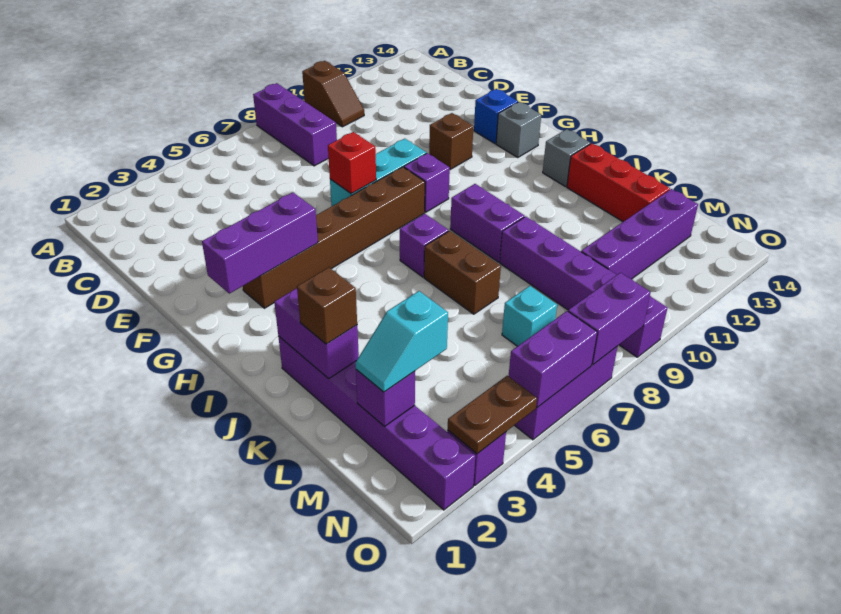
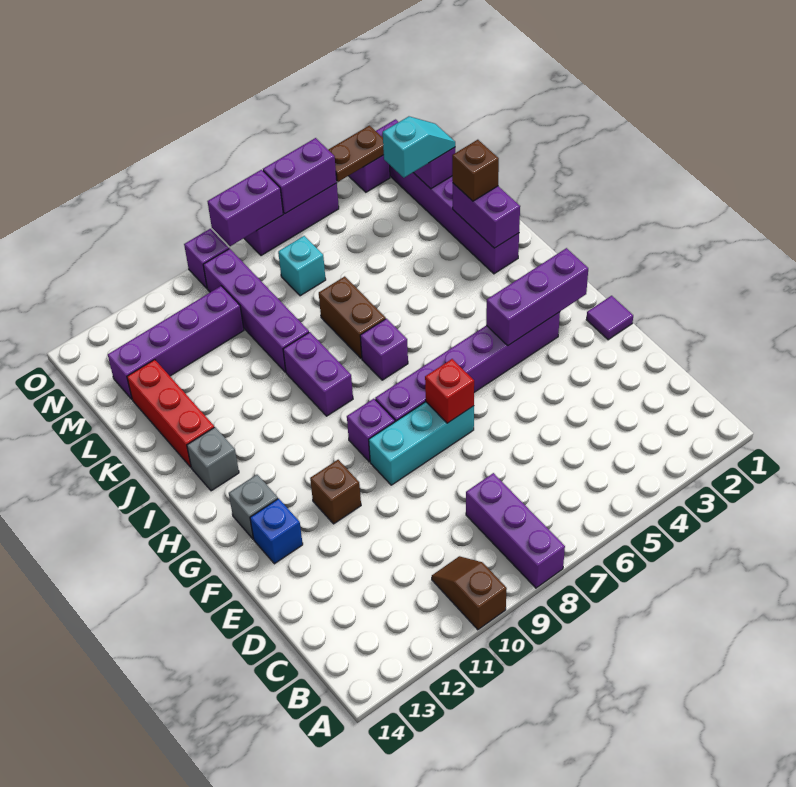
none -> purple tile F1 level 1
brown brick G3:G8 level 1 -> purple brick G3:G8 level 1

